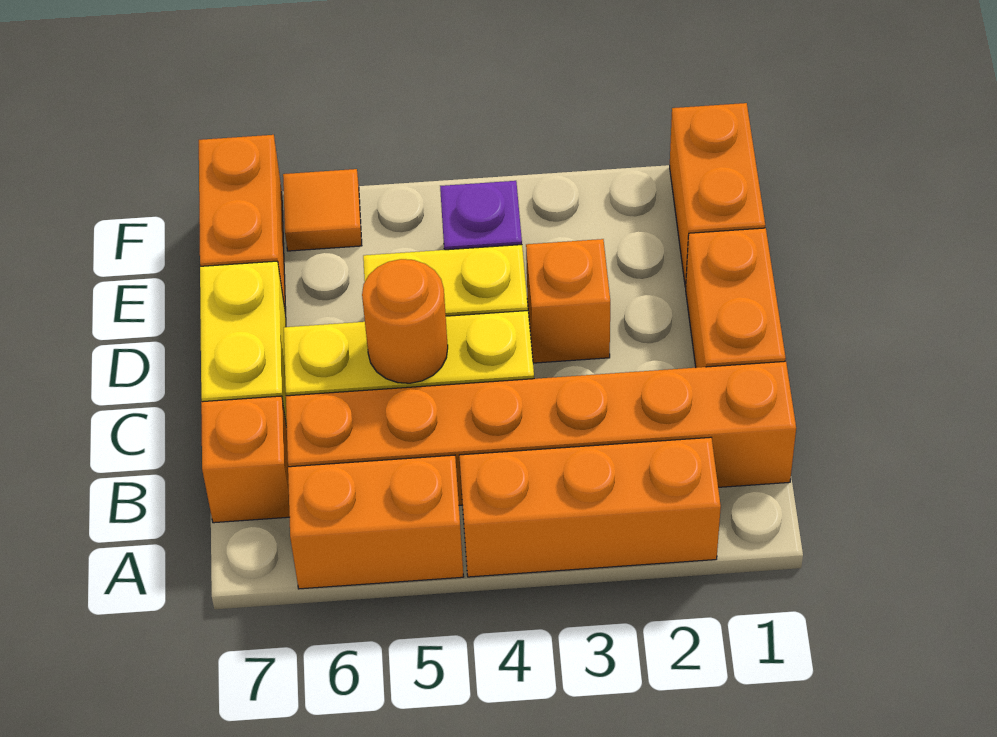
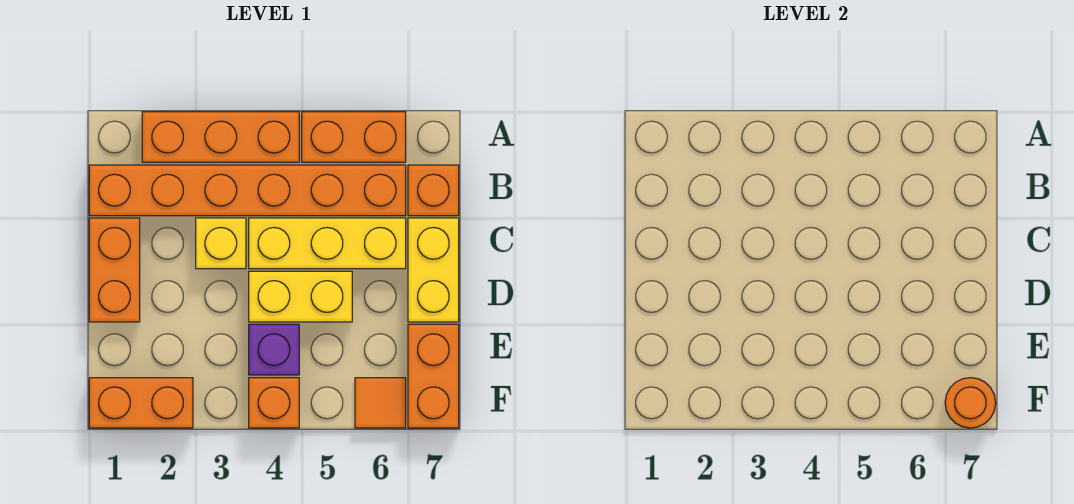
none -> yellow brick C3 level 1
orange round brick C5 level 2 -> orange round brick F7 level 2
orange brick D3 level 1 -> orange brick F4 level 1
orange brick E1:F1 level 1 -> orange brick F1:F2 level 1

